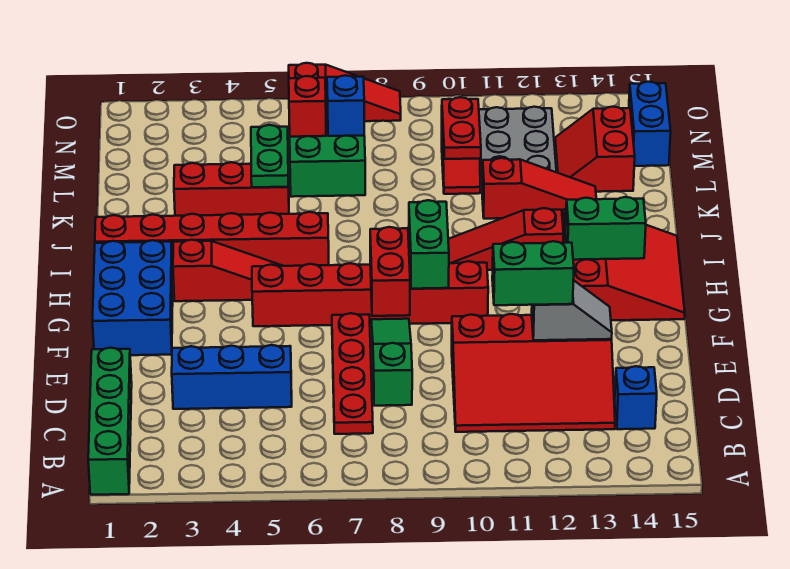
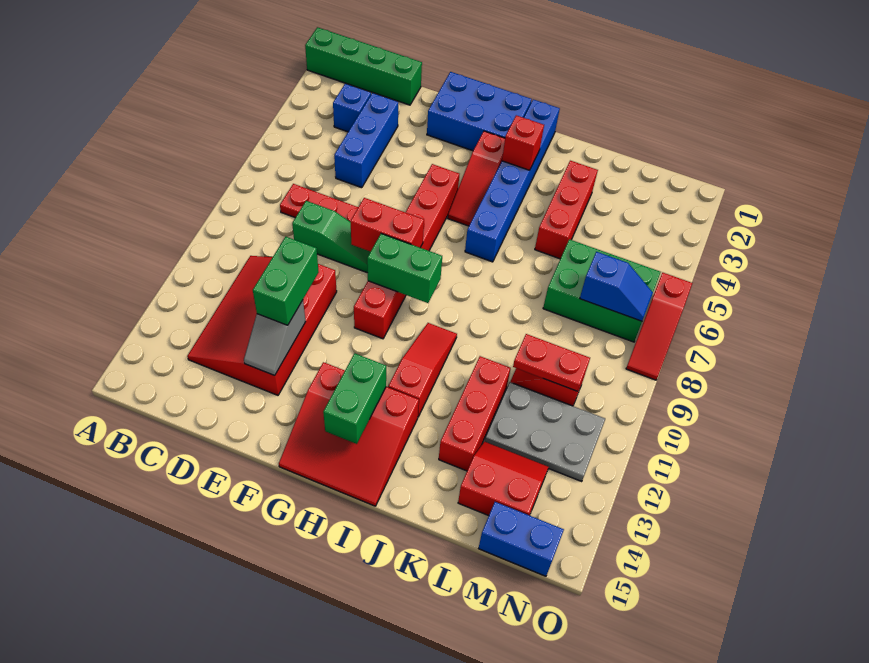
blue brick C14 level 1 -> blue brick C3 level 1
red brick I1:I6 level 1 -> blue brick I1:I6 level 1
green plate K5:L5 level 2 -> none
red slope K11:K13 level 1 top 11 -> red brick K11:K13 level 1
red brick M6 level 2 -> red brick I3 level 2

